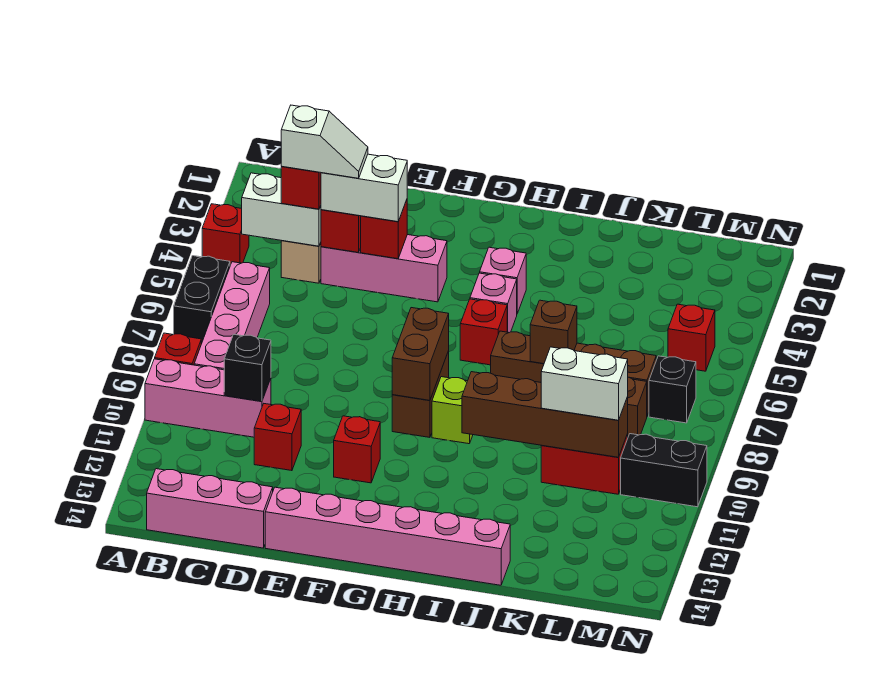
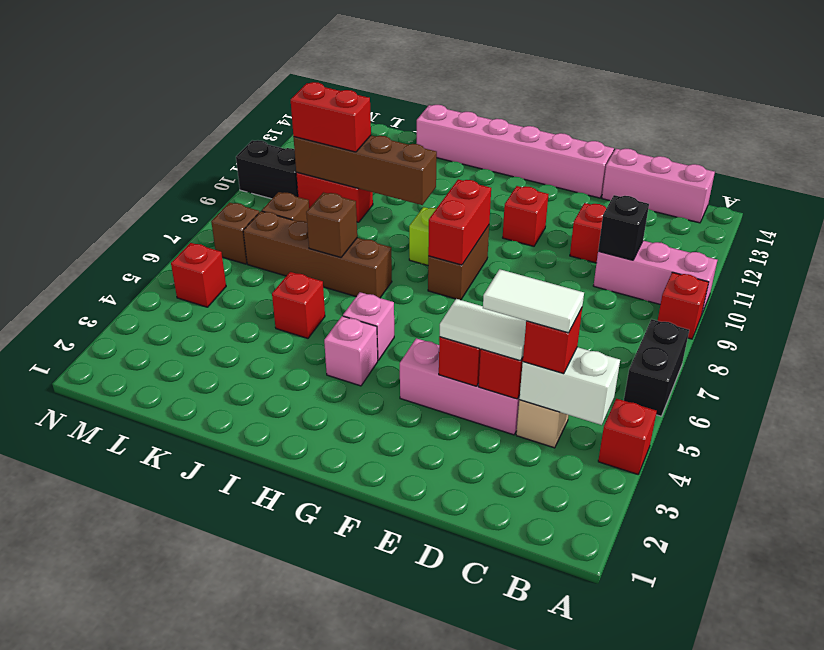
pink brick B6:B9 level 1 -> none
white slope C4:D4 level 4 top C -> white tile C4:D4 level 4
white brick D4:E4 level 3 -> white tile D4:E4 level 3
brown brick G8:G9 level 2 -> red brick G8:G9 level 2
red brick H6 level 1 -> red brick J5 level 1
white brick K10:L10 level 3 -> red brick K10:L10 level 3
black brick M7 level 1 -> brown brick M7 level 1

